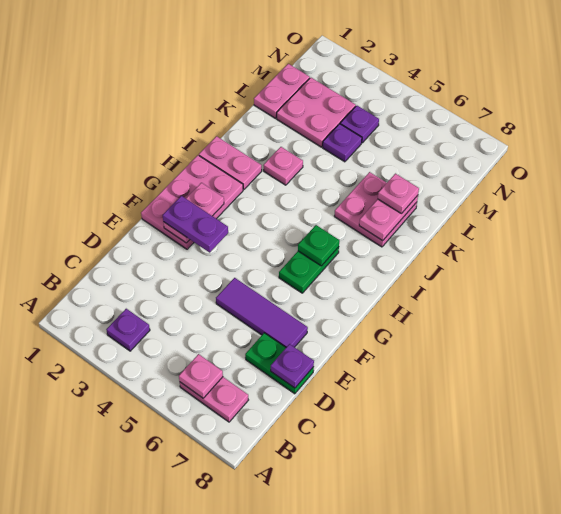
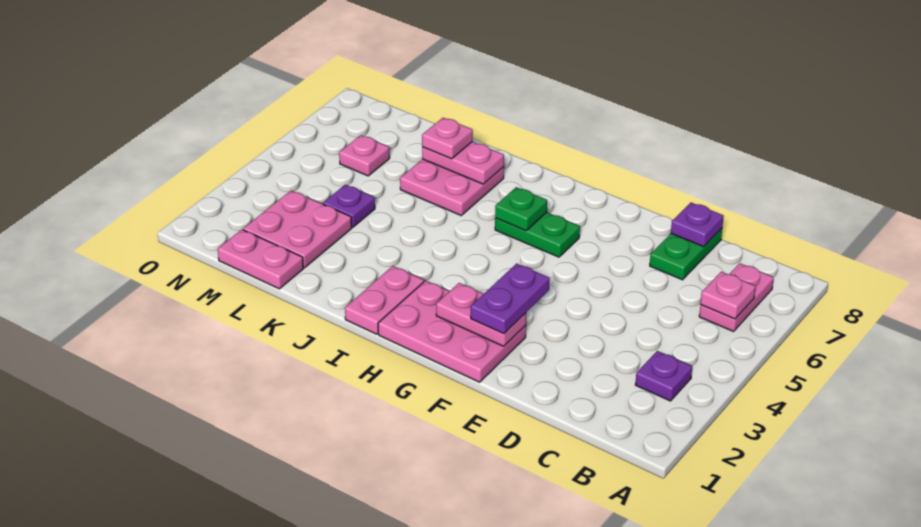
purple tile E5:E7 level 1 -> none
pink plate J3 level 1 -> pink plate M6 level 1
purple plate M4 level 1 -> none

